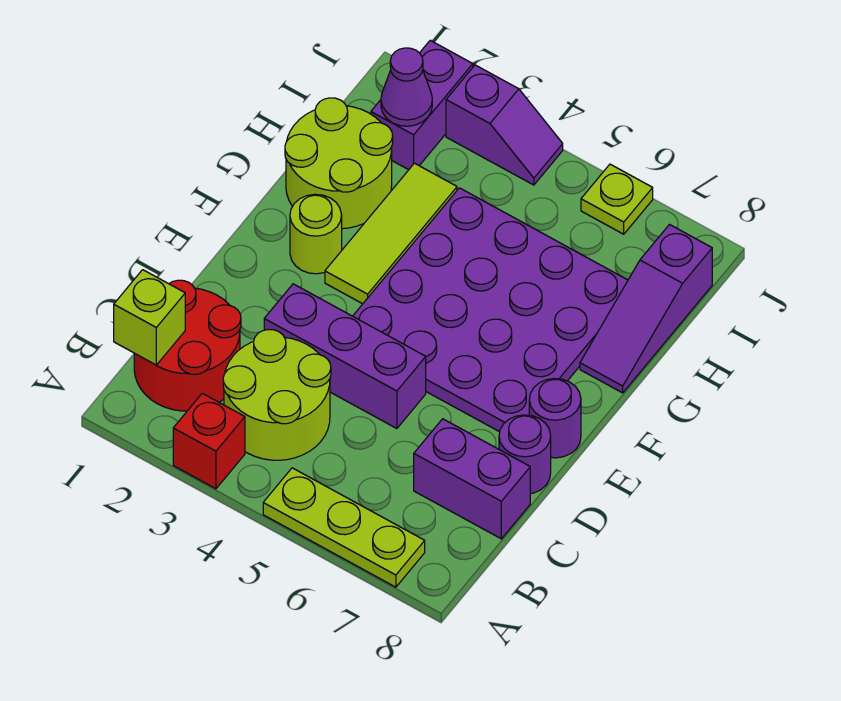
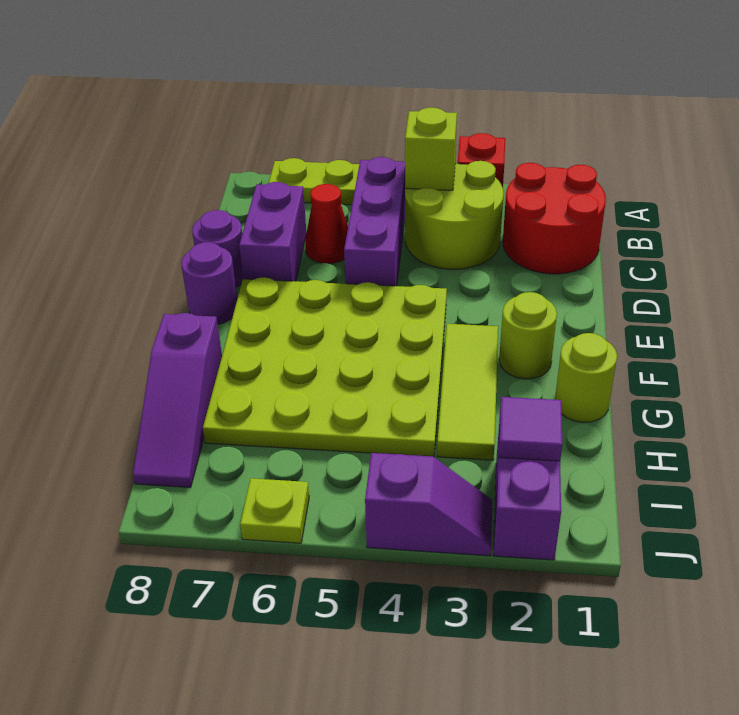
lime brick B1 level 2 -> lime brick B4 level 2
none -> red cone C6 level 1
purple brick C7:C8 level 1 -> purple brick C7:D7 level 1
purple brick D3:D5 level 1 -> purple brick B5:D5 level 1
purple plate E4:H7 level 1 -> lime plate E4:H7 level 1
lime round brick G1:H2 level 1 -> lime round brick G1 level 1
purple slope G8:I8 level 1 top I -> purple slope G8:I8 level 1 top G
purple cone I2 level 2 -> purple tile I2 level 2
purple slope J3:J4 level 1 top 3 -> purple slope J3:J4 level 1 top 4

